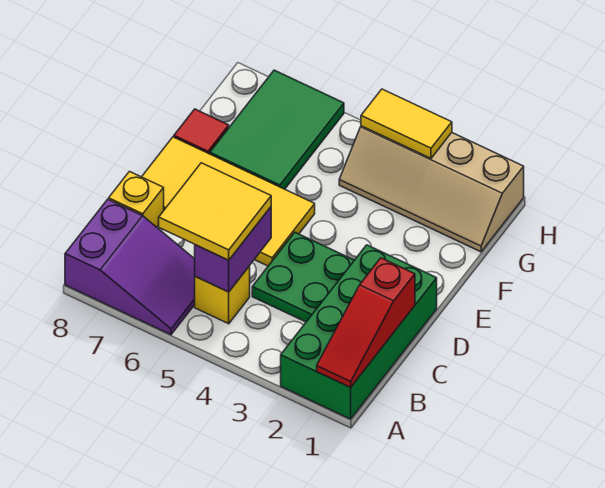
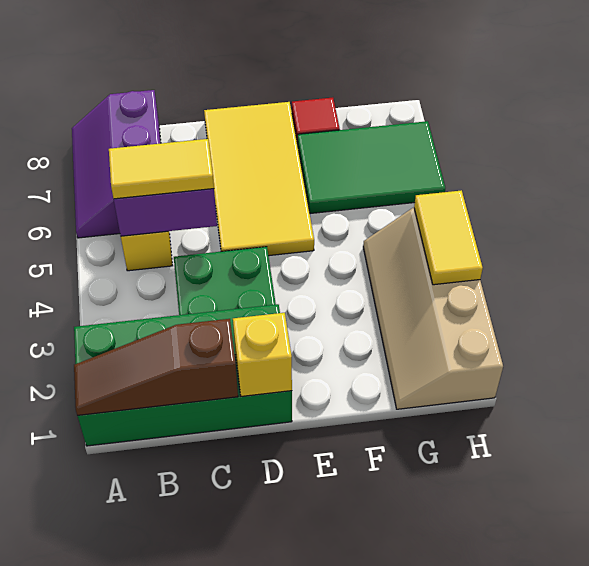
red slope A1:C1 level 2 top C -> brown slope A1:C1 level 2 top C
purple slope A6:B8 level 1 top 8 -> purple slope A6:B8 level 1 top B
yellow tile B5:C6 level 3 -> yellow tile B5:C5 level 3
yellow brick C8 level 1 -> yellow brick D1 level 2

